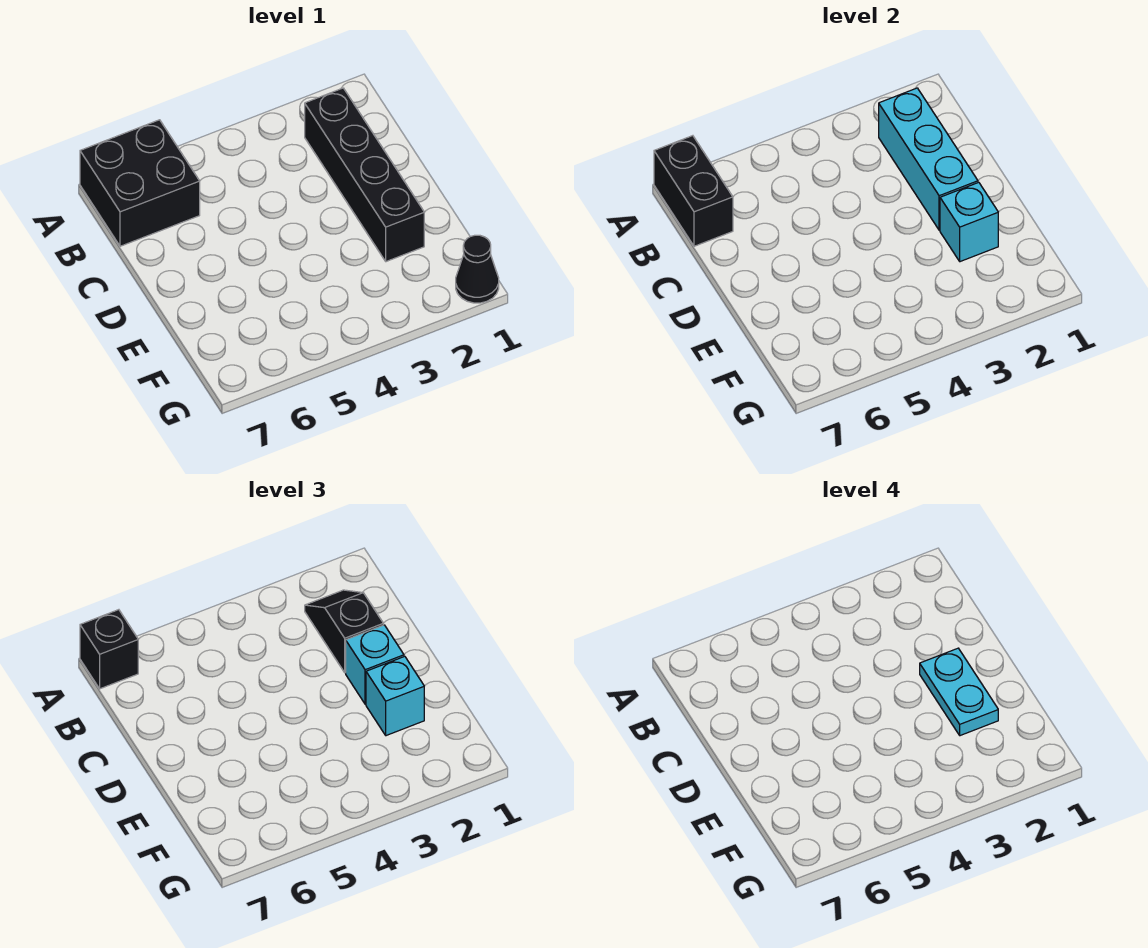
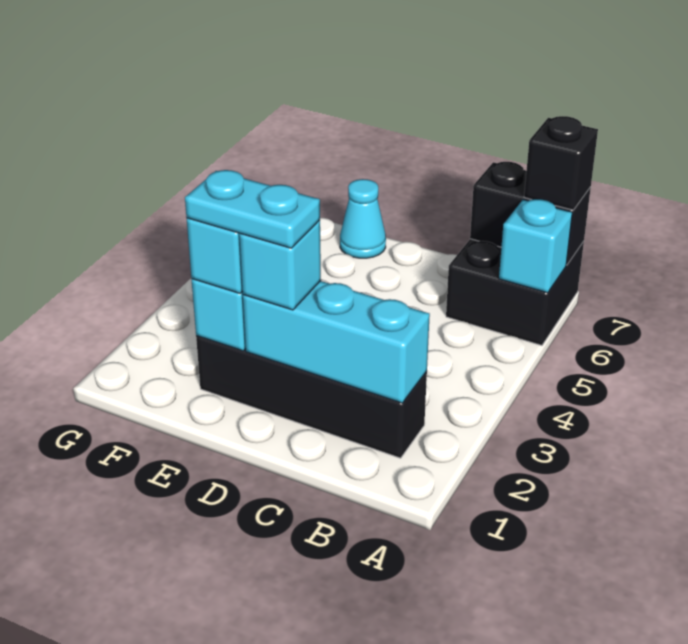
none -> cyan brick A6 level 2
black slope B2:C2 level 3 top C -> none
none -> cyan cone E7 level 1
black cone G1 level 1 -> none

